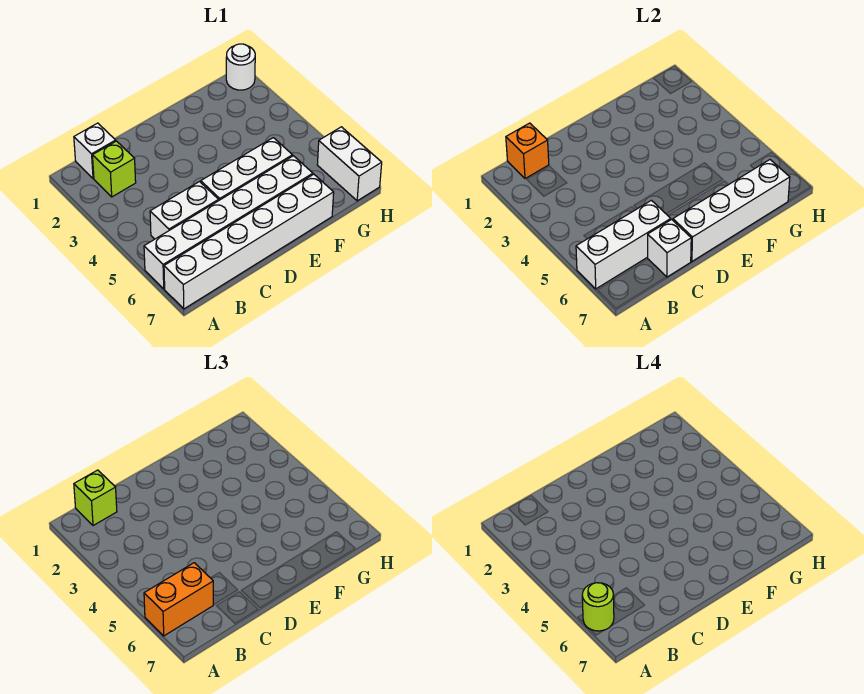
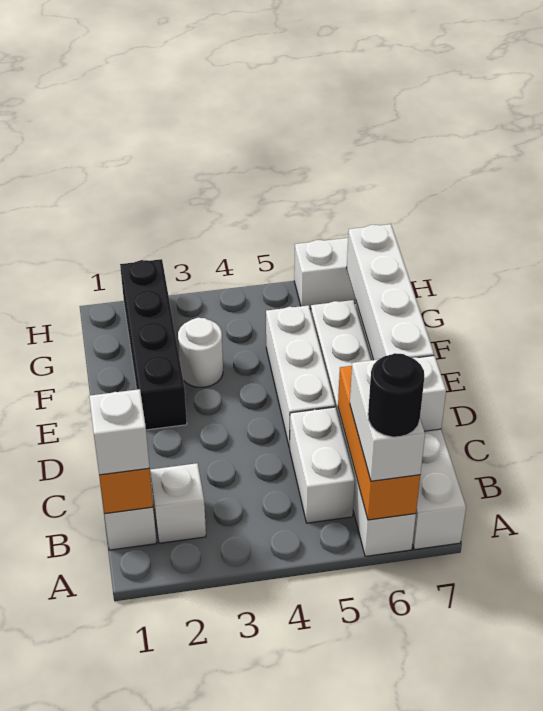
white brick A6:C6 level 2 -> orange brick A6:C6 level 2
orange brick A6:B6 level 3 -> white brick A6:B6 level 3
lime round brick A6 level 4 -> black round brick A6 level 4
lime brick B1 level 3 -> white brick B1 level 3
lime brick B2 level 1 -> white brick B2 level 1
none -> black brick E2:H2 level 1
white round brick H1 level 1 -> white round brick F3 level 1

